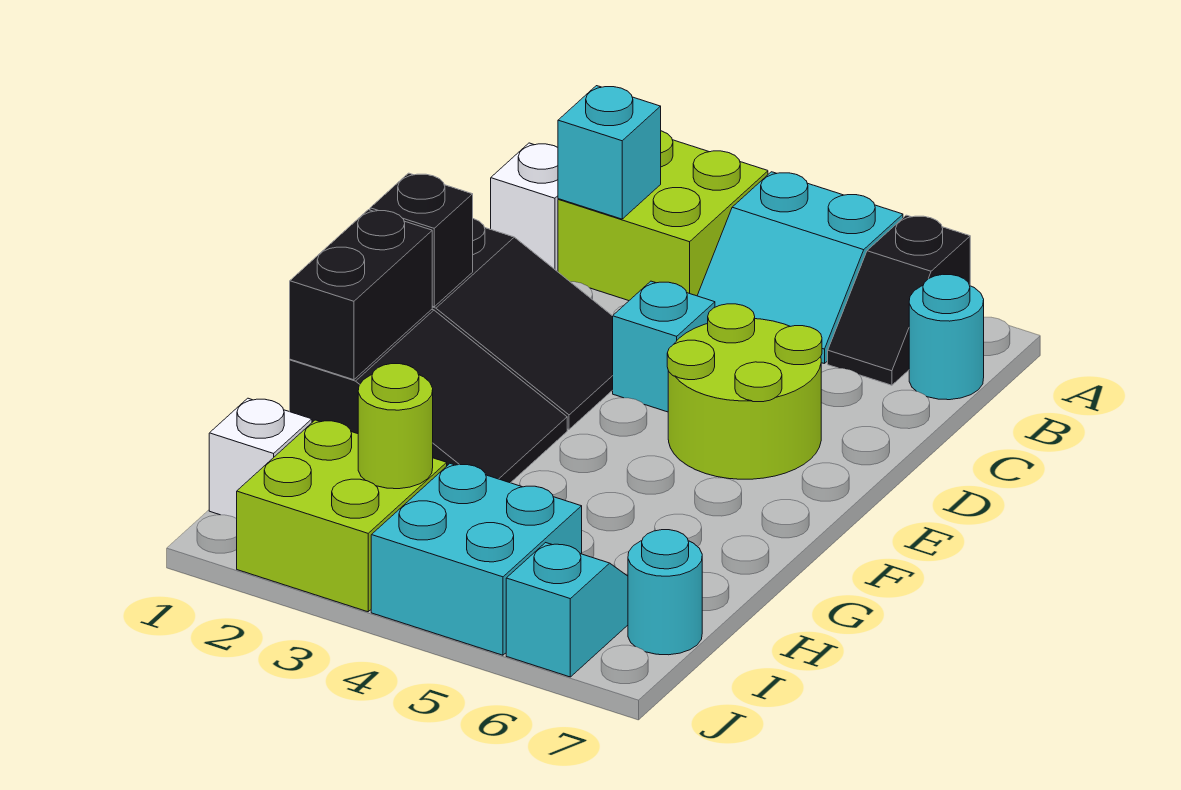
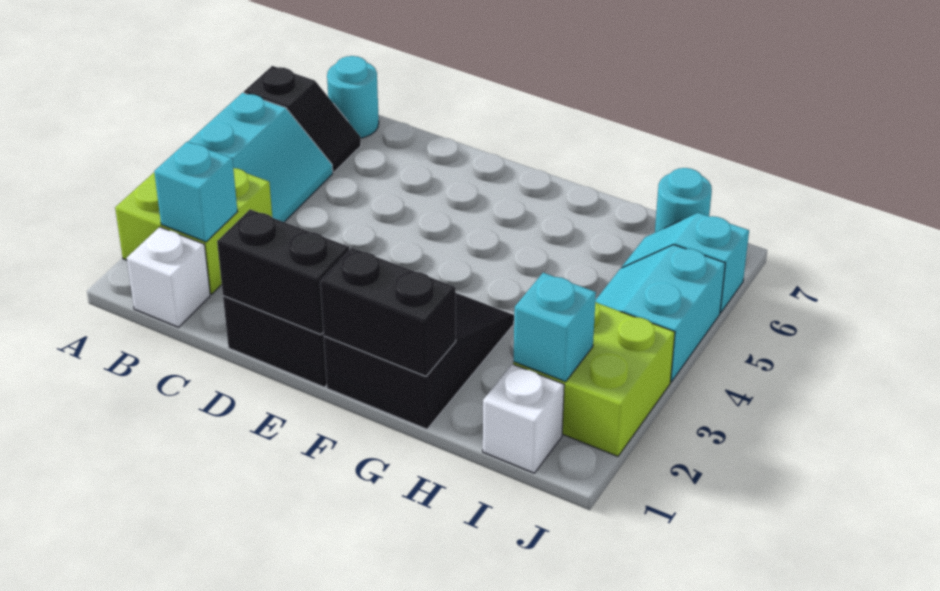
cyan brick D4 level 1 -> cyan brick I2 level 2
lime round brick D5:E6 level 1 -> none
black brick E1 level 2 -> black brick D1:E1 level 2
lime round brick I3 level 2 -> none
cyan brick I4:J5 level 1 -> cyan slope I4:J5 level 1 top J

